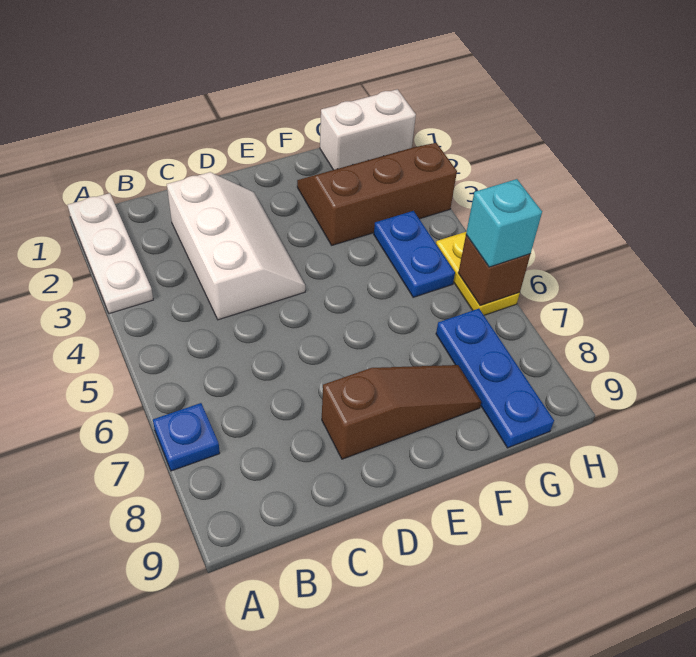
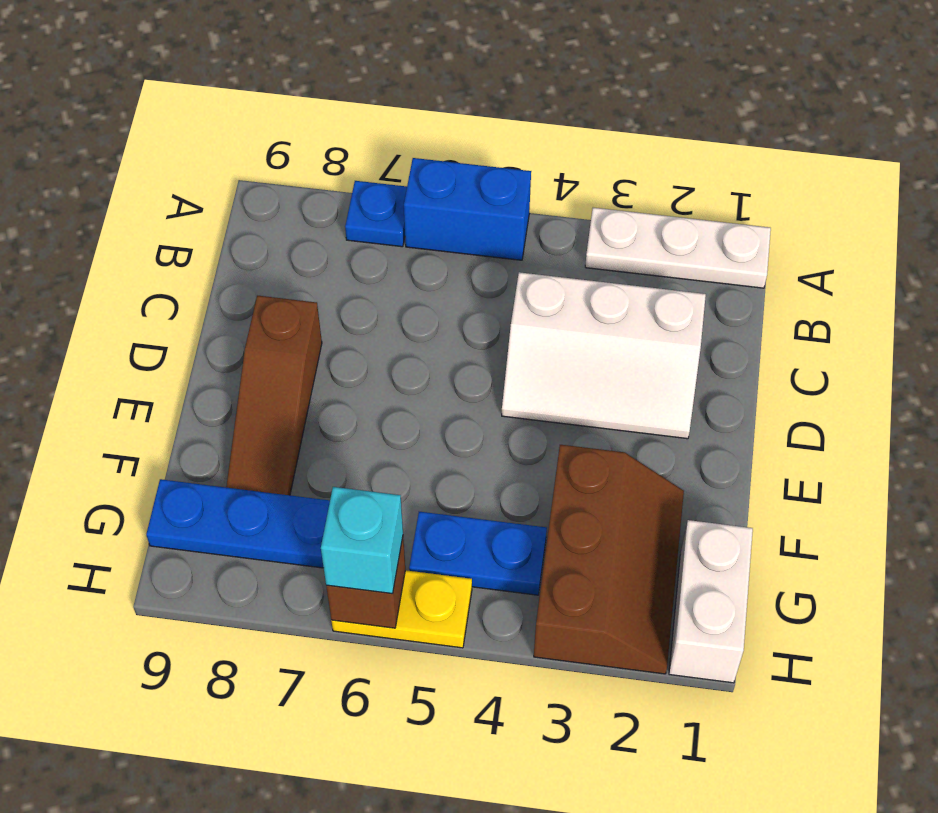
none -> blue brick A5:A6 level 1

